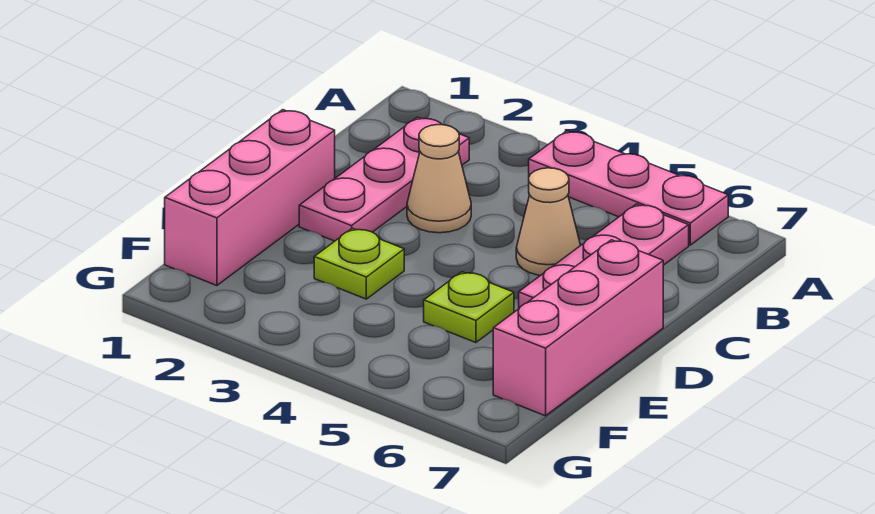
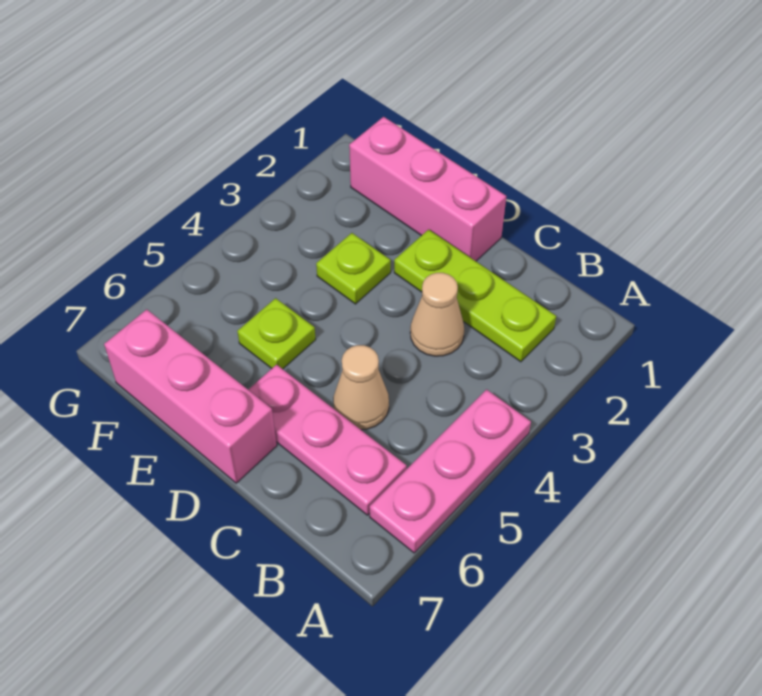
pink plate B2:D2 level 1 -> lime plate B2:D2 level 1

